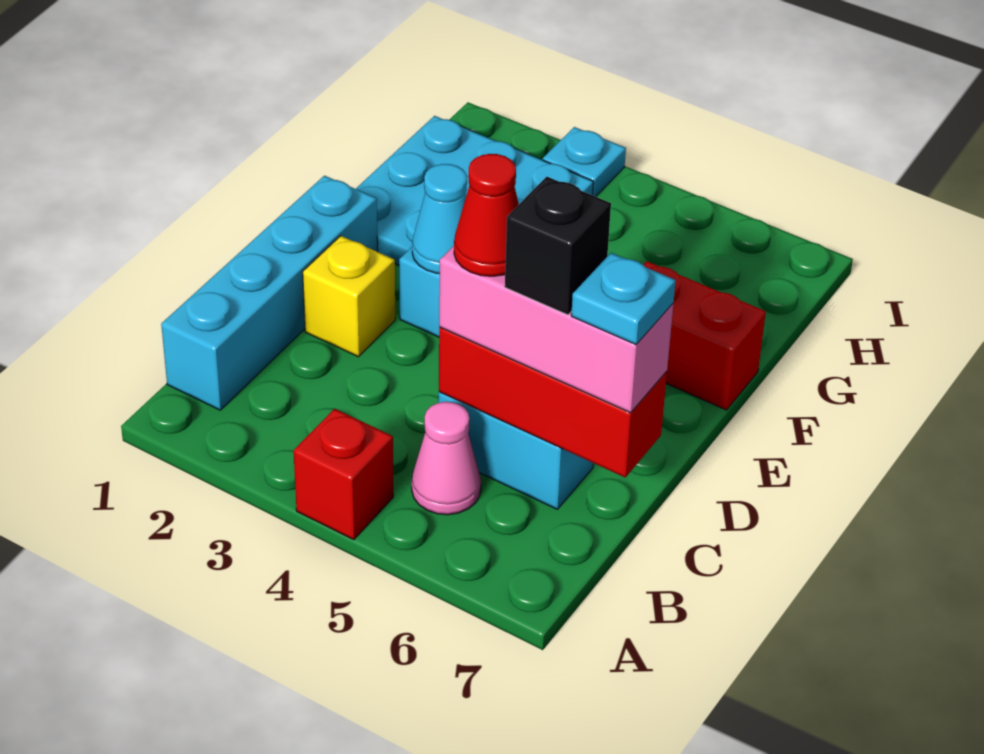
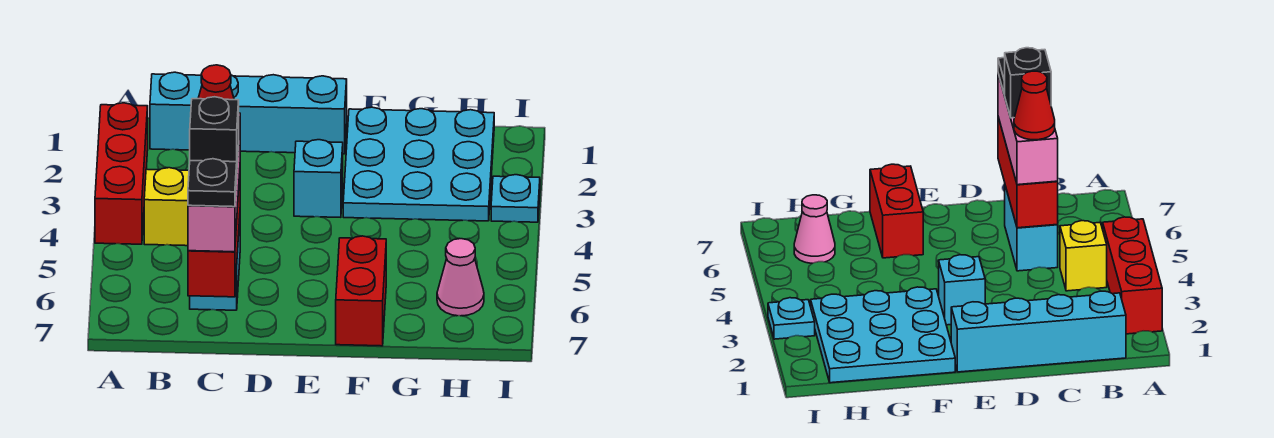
red brick A4 level 1 -> red brick A2:A4 level 1
pink cone B5 level 1 -> pink cone H6 level 1
cyan plate C7 level 4 -> black plate C7 level 4
yellow brick D2 level 1 -> yellow brick B4 level 1
cyan cone E3 level 2 -> none

